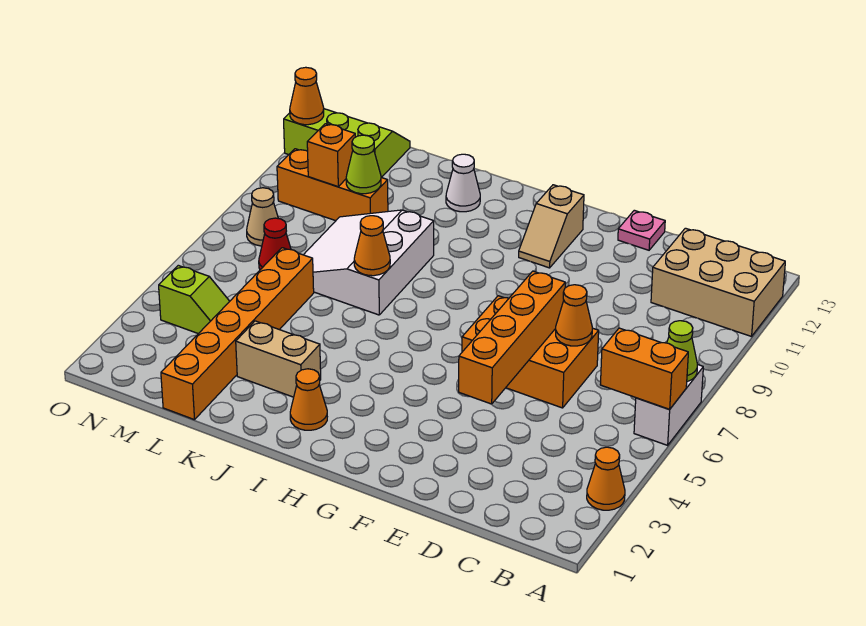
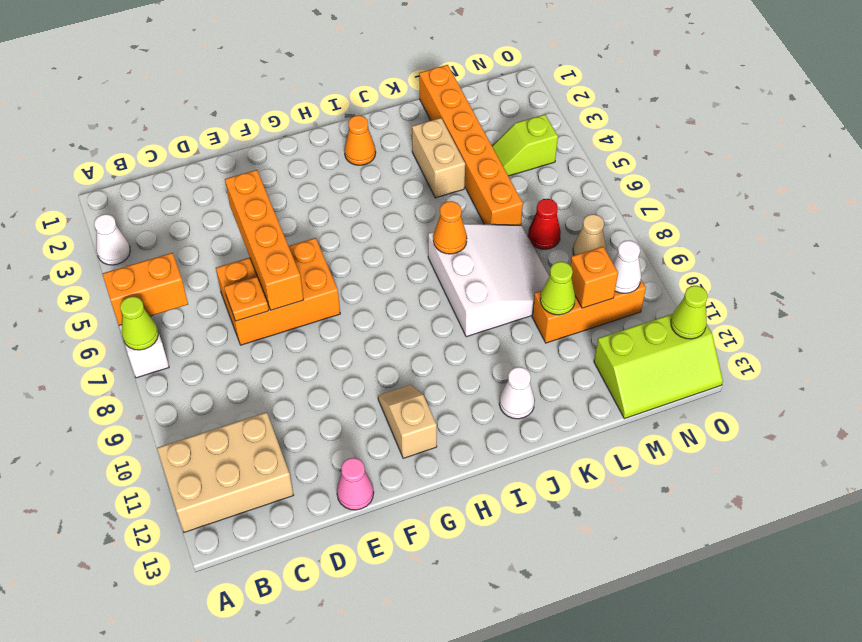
orange cone A3 level 1 -> white cone A3 level 1
orange cone D7 level 2 -> orange plate D7 level 2
pink plate E13 level 1 -> pink cone E13 level 1
tan brick J3:K3 level 1 -> tan brick K3:K4 level 1
none -> white cone N10 level 2
orange cone O12 level 2 -> lime cone O12 level 2

